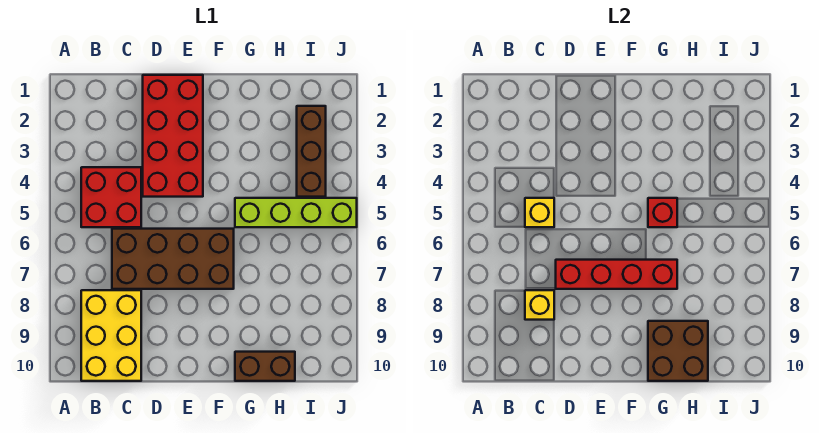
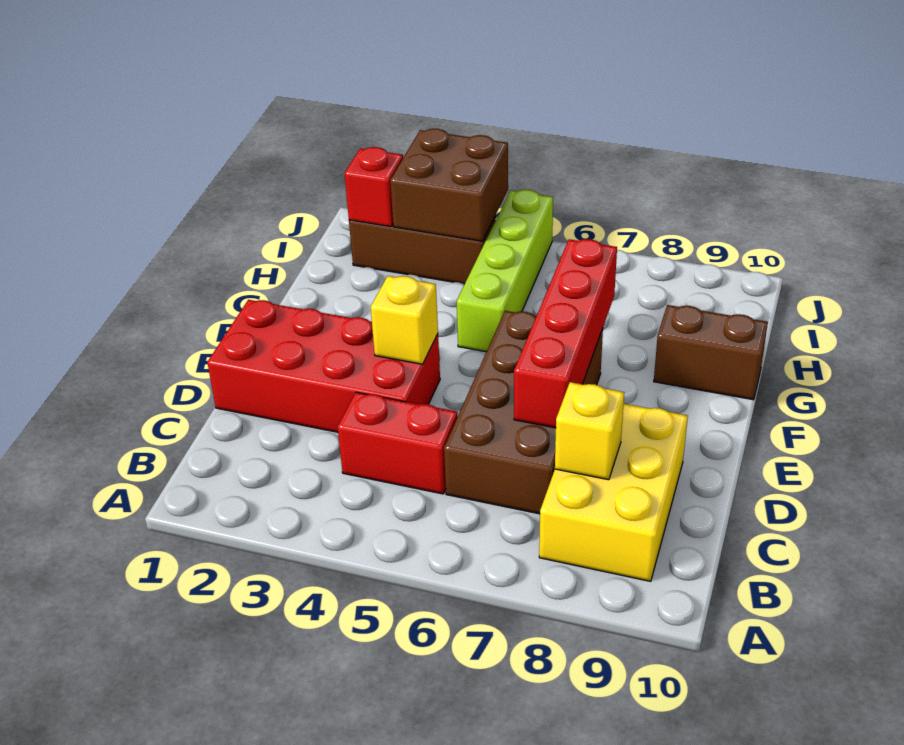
red brick B4:C5 level 1 -> red brick C4:C5 level 1
yellow brick B8:C10 level 1 -> yellow brick B8:D9 level 1
yellow brick C5 level 2 -> yellow brick E4 level 2
red brick G5 level 2 -> red brick I2 level 2
brown brick G9:H10 level 2 -> brown brick I3:J4 level 2
brown brick G10:H10 level 1 -> brown brick G9:G10 level 1

